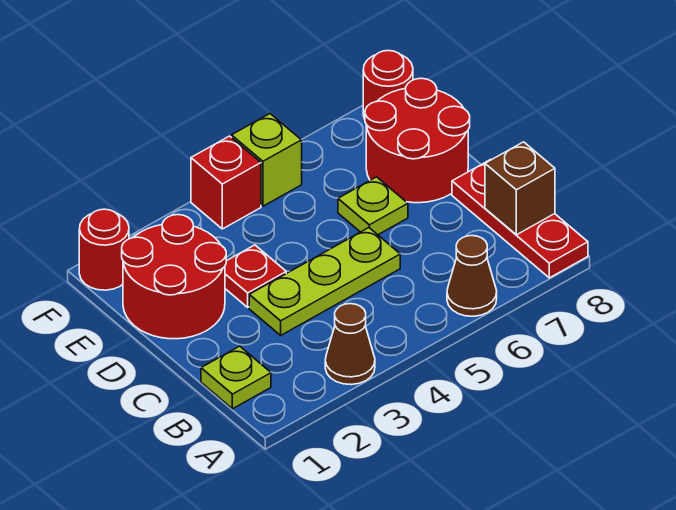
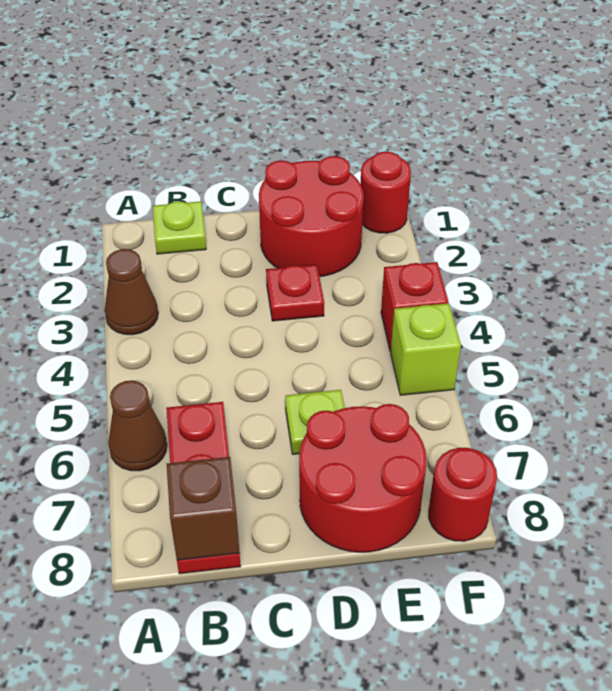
red plate A8:C8 level 1 -> red plate B6:B8 level 1
lime plate C3:C5 level 1 -> none

